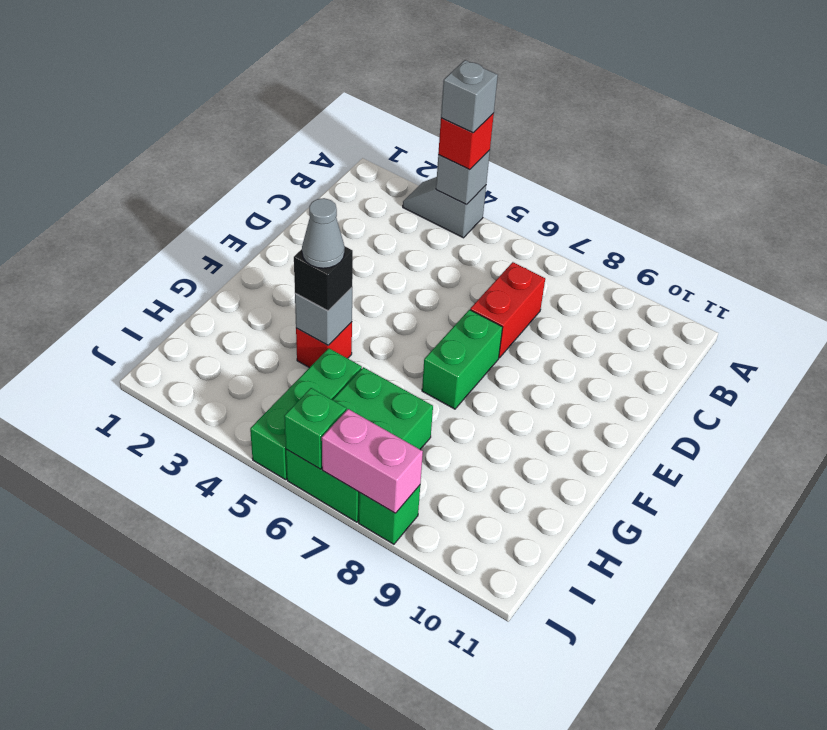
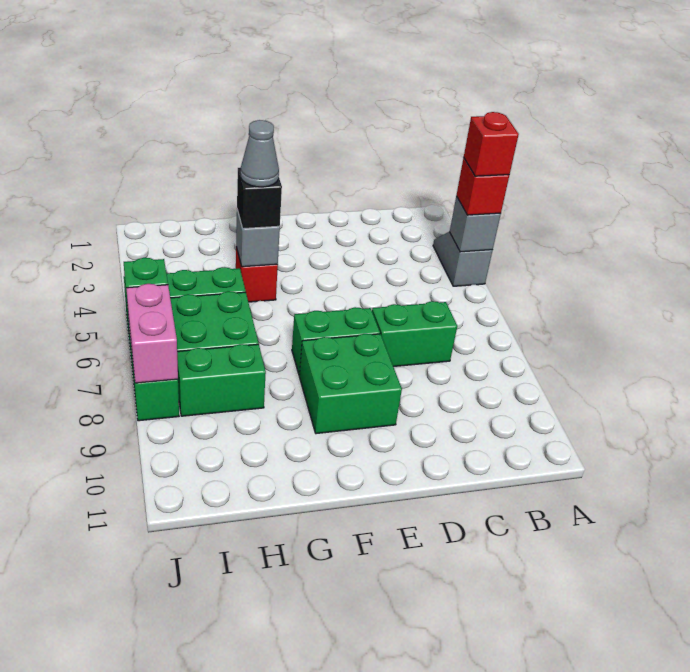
grey brick A4 level 4 -> red brick A4 level 4
red brick C7:D7 level 1 -> green brick C7:D7 level 1
none -> green brick E8:F9 level 1
none -> green brick H8:I8 level 1

